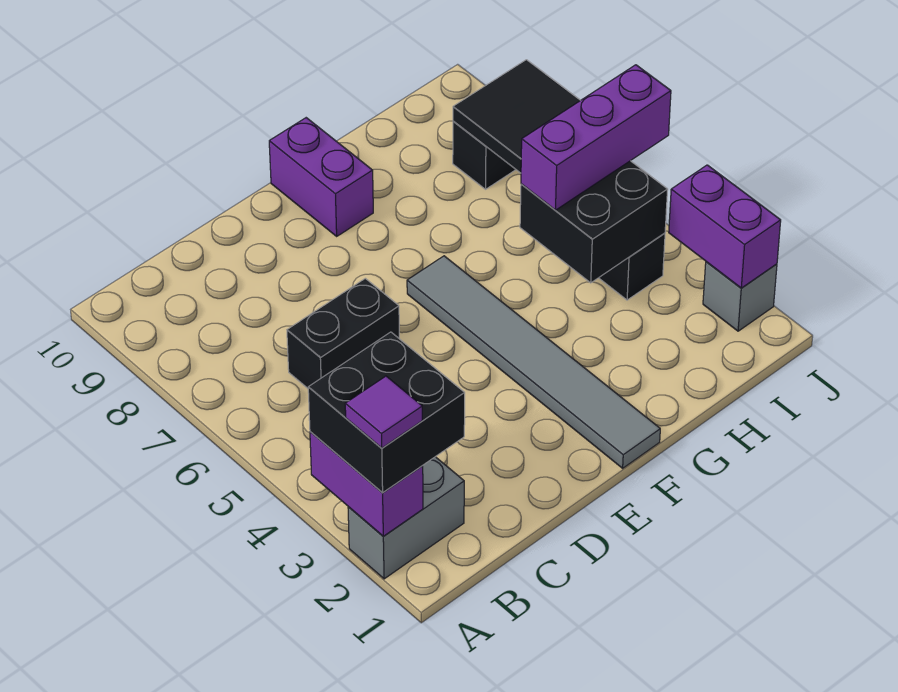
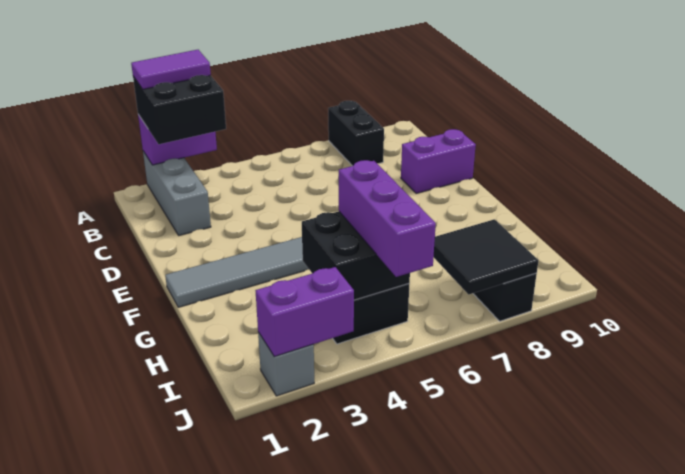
grey brick A2:B2 level 1 -> grey brick A2:C2 level 1
purple tile A2 level 4 -> purple tile A2:A3 level 4
black brick C6:D6 level 1 -> black brick A8:B8 level 1
purple brick F9:F10 level 1 -> purple brick D9:D10 level 1

